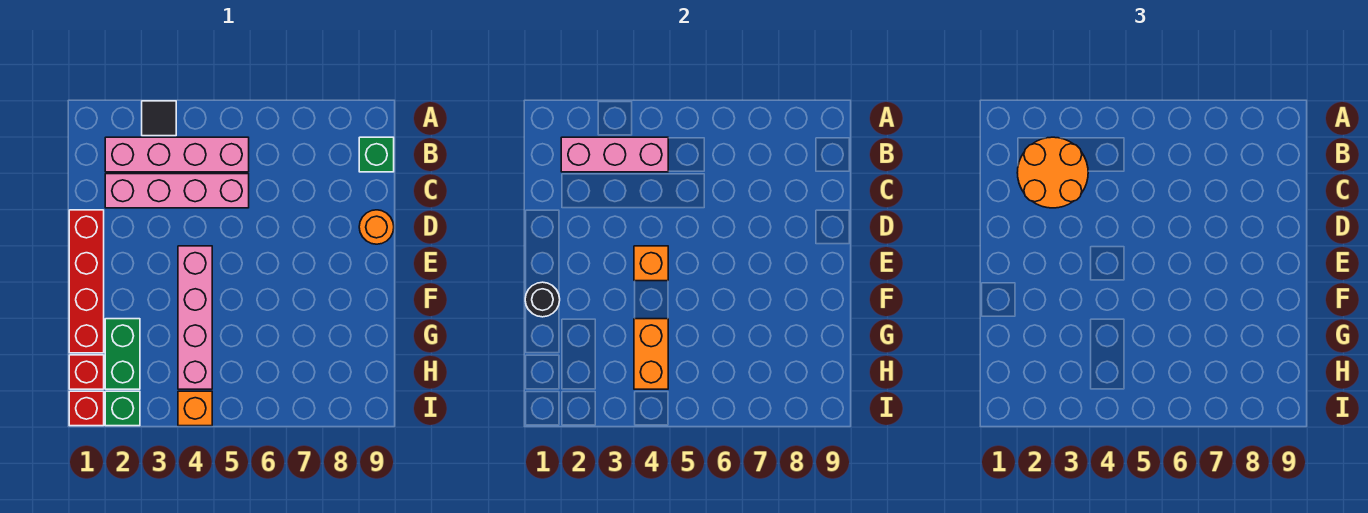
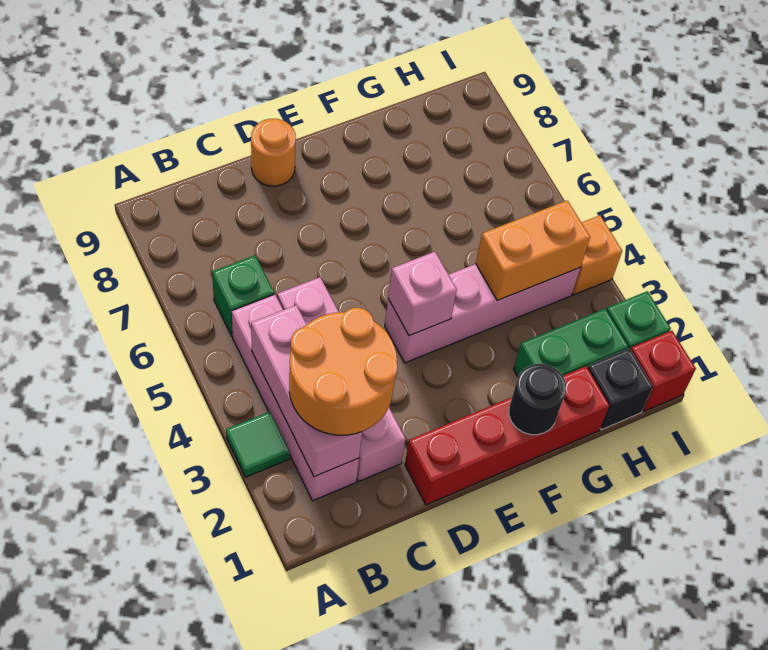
black tile A3 level 1 -> green tile A3 level 1
green brick B9 level 1 -> green brick B6 level 1
orange brick E4 level 2 -> pink brick E4 level 2
red brick H1 level 1 -> black brick H1 level 1

